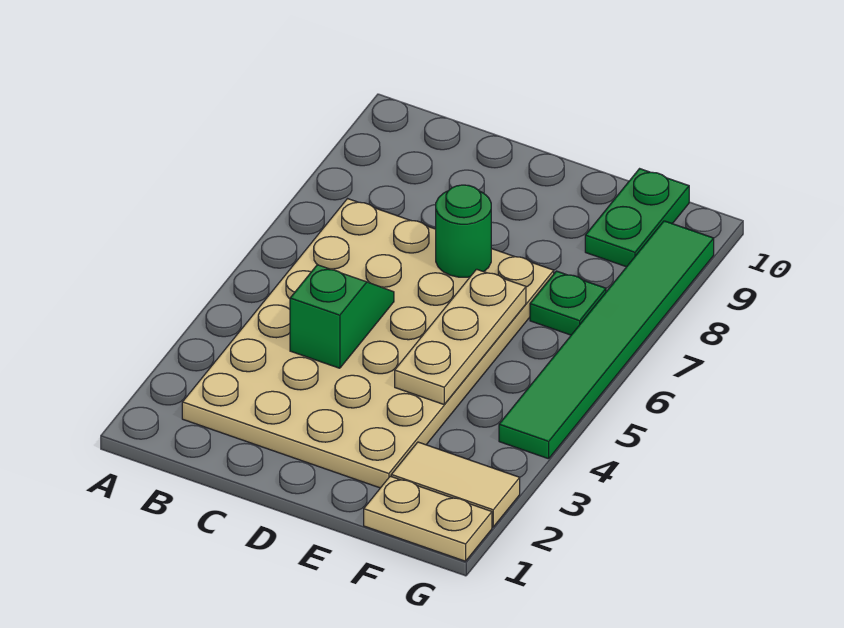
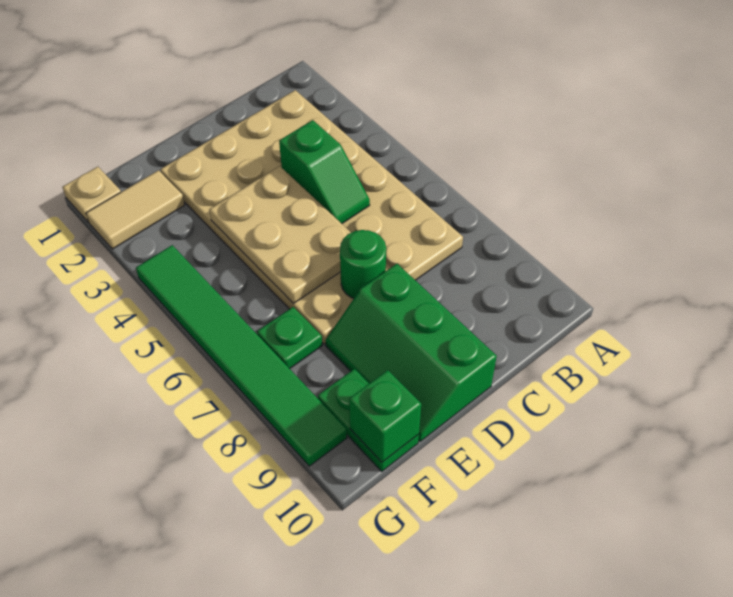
none -> green slope D8:E10 level 1 top D
tan plate E4:E6 level 2 -> tan plate D4:E6 level 2
tan plate F1:G1 level 1 -> tan plate G1 level 1
none -> green brick F10 level 2

